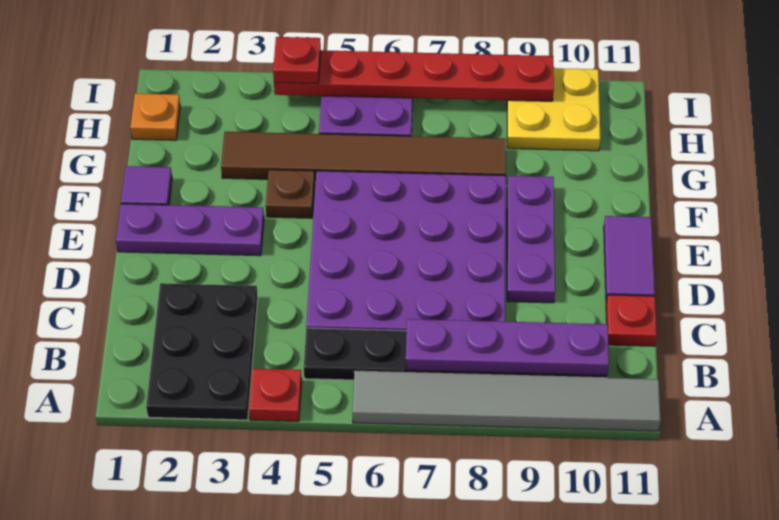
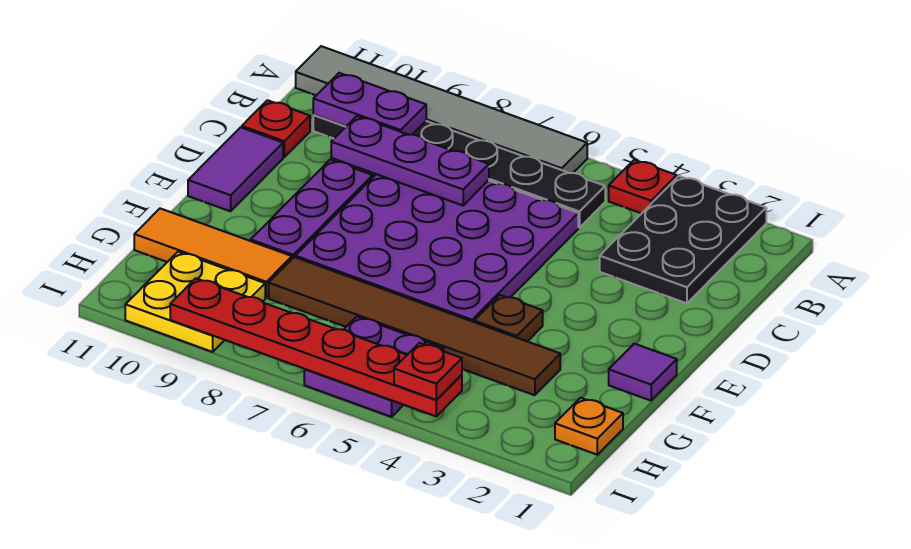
purple plate B7:B10 level 2 -> purple plate B9:B10 level 2
purple plate E1:E3 level 1 -> purple plate C7:C9 level 2
none -> orange tile G9:G11 level 1

